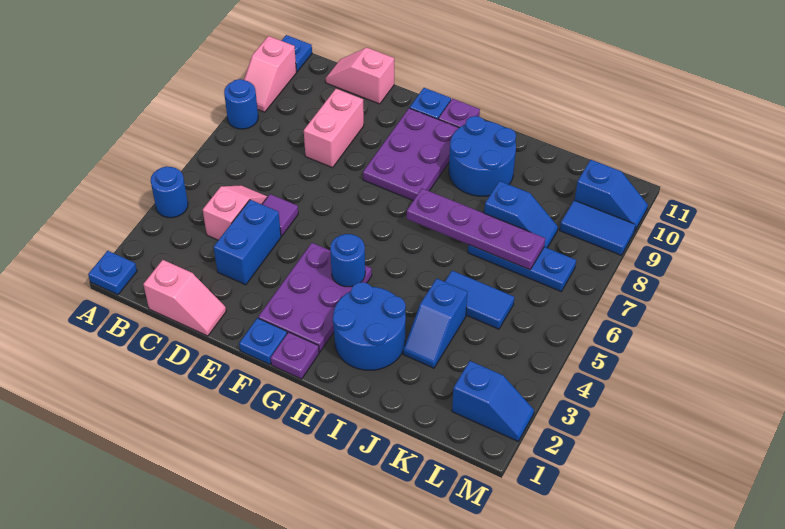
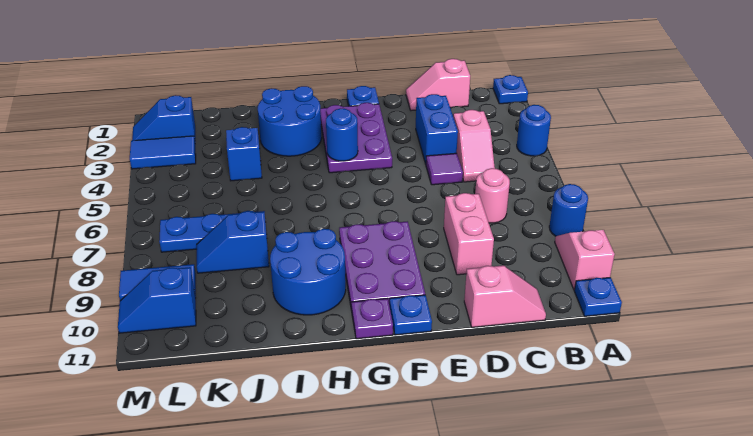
none -> pink round brick C7 level 1
purple plate G1 level 1 -> none
purple plate H7:K7 level 2 -> none
blue tile J5:K5 level 1 -> blue tile L3:M3 level 1

